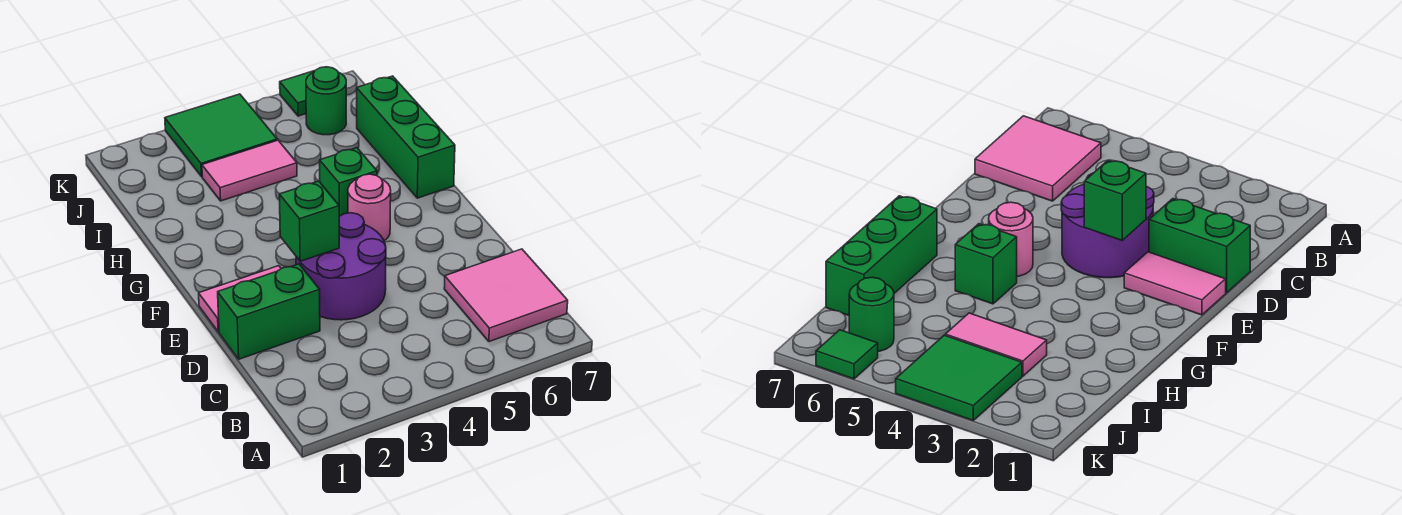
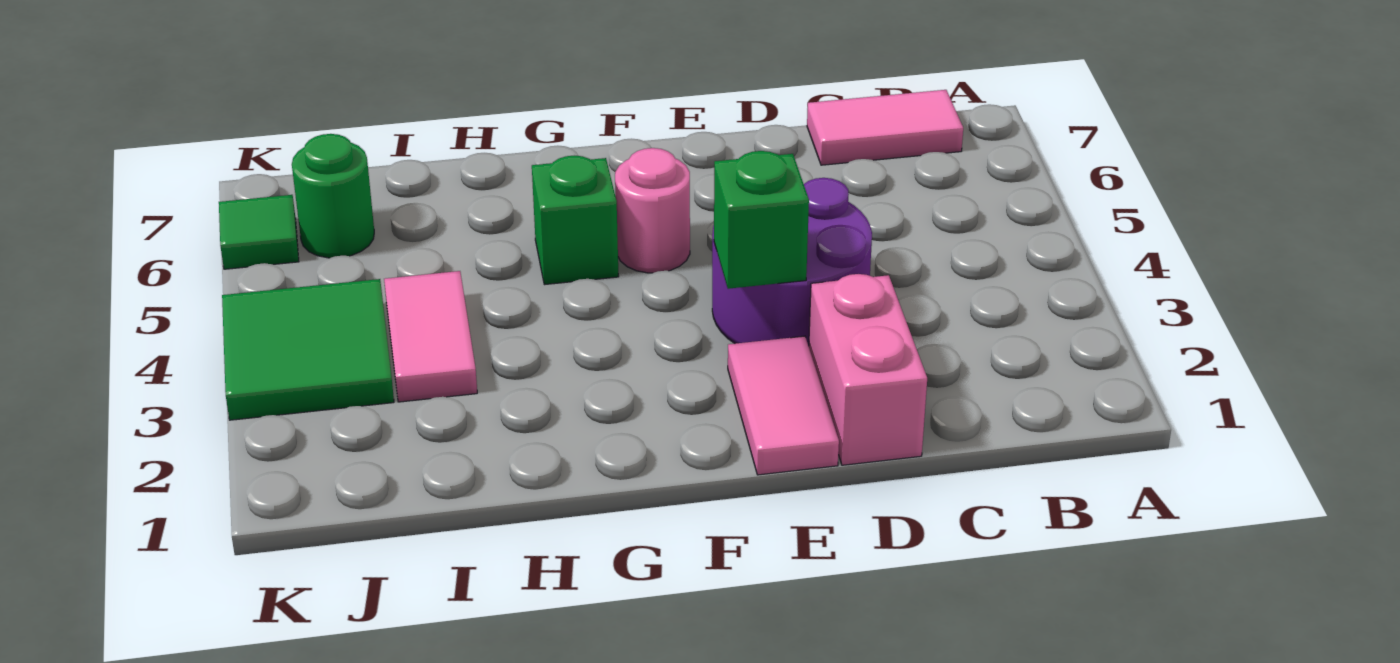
pink tile B6:C7 level 1 -> pink tile B7:C7 level 1
green brick D1:D2 level 1 -> pink brick D1:D2 level 1
green brick G7:I7 level 1 -> none

